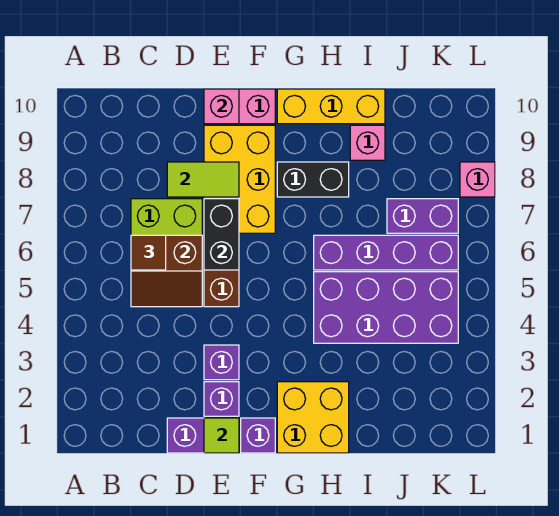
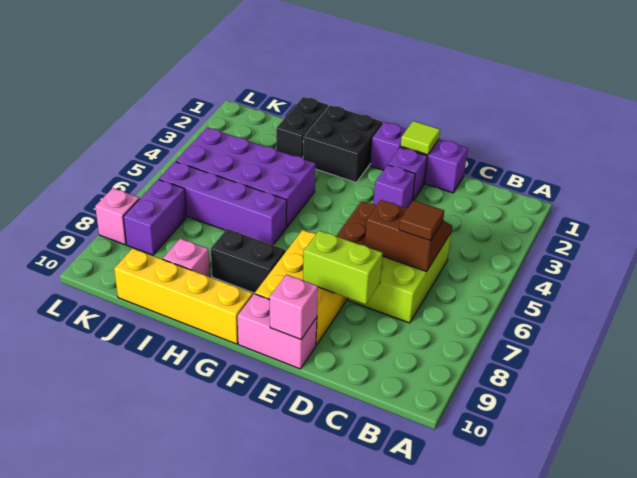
lime tile D8:E8 level 2 -> lime brick D8:E8 level 2
black brick E6:E7 level 2 -> black brick I1:I2 level 1
yellow brick G1:H2 level 1 -> black brick G1:H2 level 1
yellow brick G10:I10 level 1 -> yellow brick G10:J10 level 1
purple brick J7:K7 level 1 -> purple brick K7:K8 level 1

